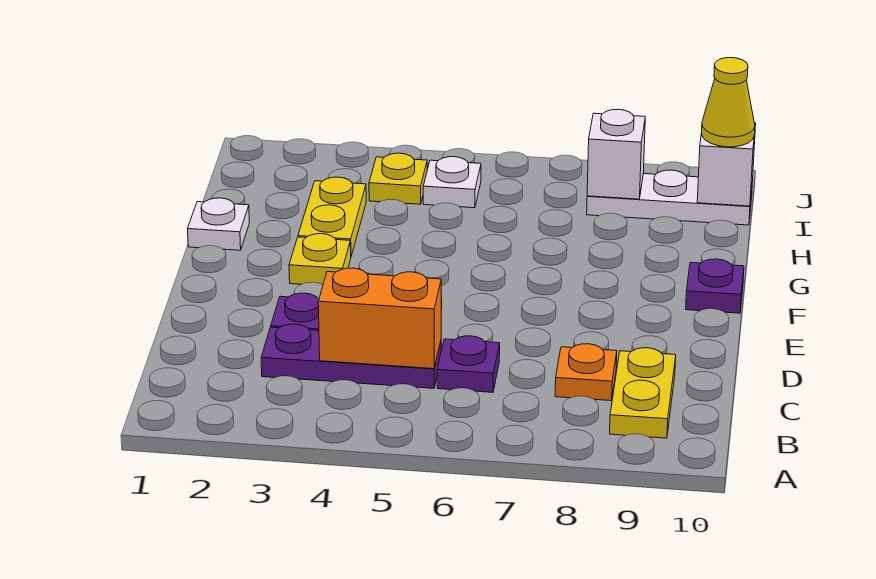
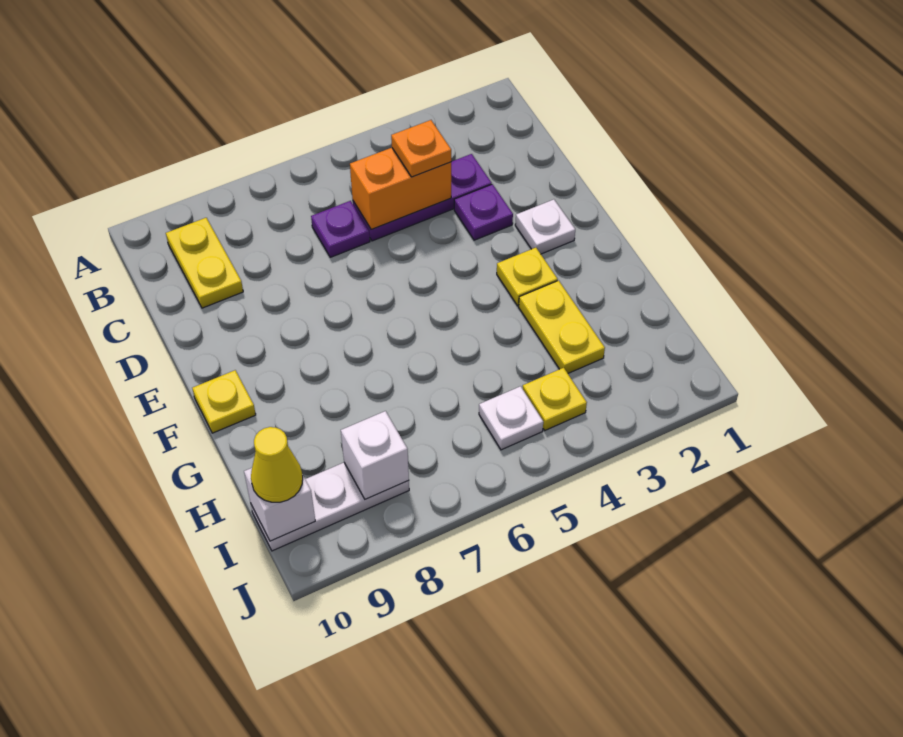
orange plate C8 level 1 -> orange plate C4 level 3
purple plate F10 level 1 -> yellow plate F10 level 1
white plate G1 level 1 -> white plate E2 level 1

